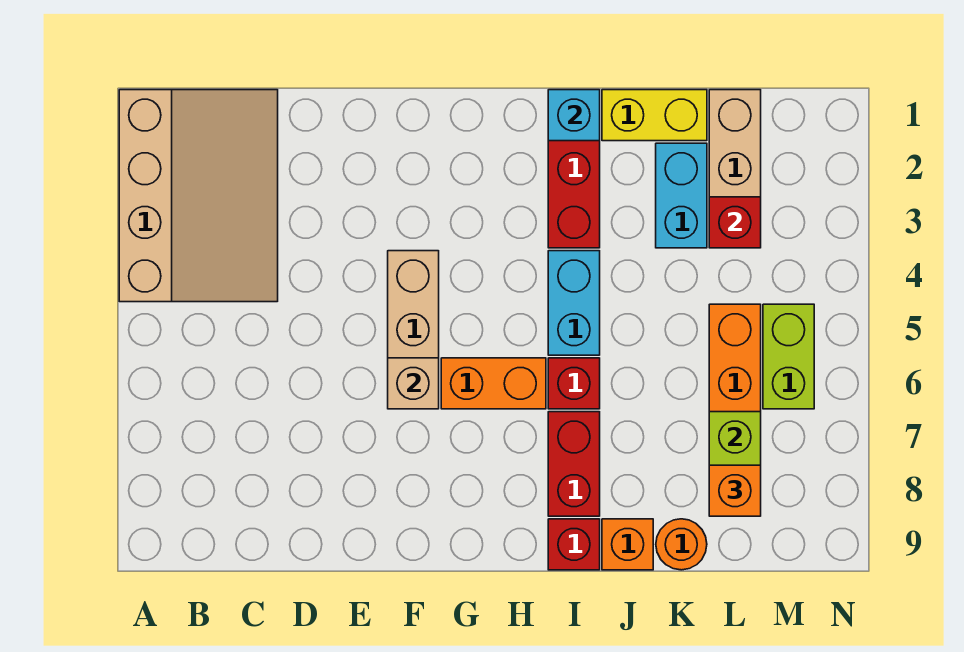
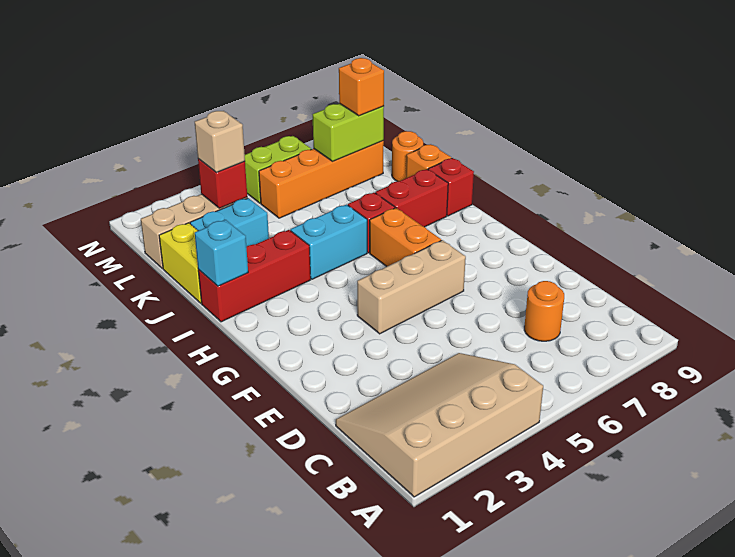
none -> orange round brick C7 level 1
tan brick F6 level 2 -> tan brick L3 level 3

